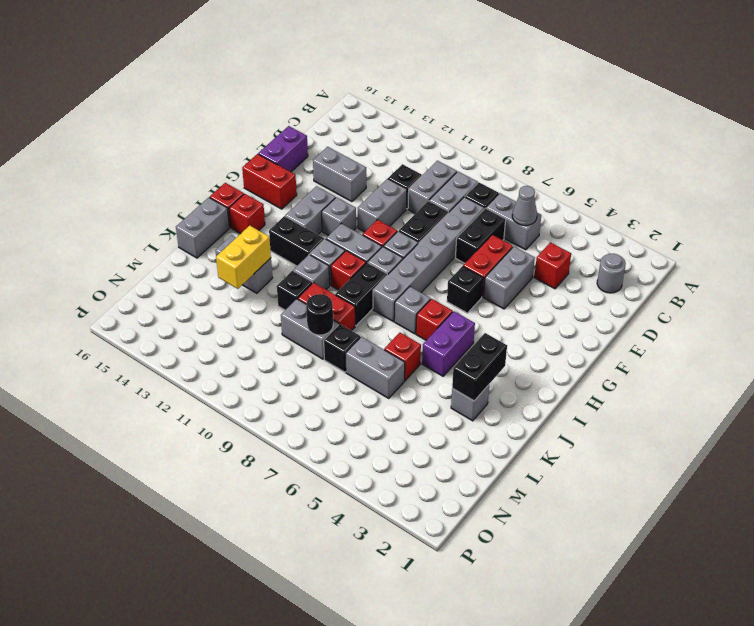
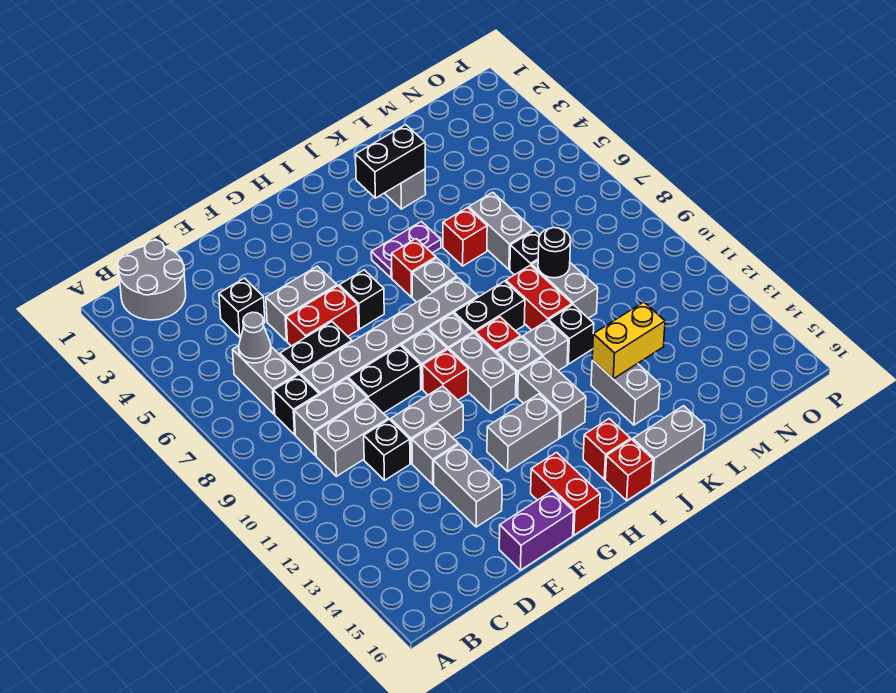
grey round brick C2 level 1 -> grey round brick B1:C2 level 1
red brick D4 level 1 -> black brick D4 level 1
grey brick G12 level 1 -> grey brick E12 level 1
purple brick I5:J5 level 1 -> purple plate I5:J5 level 1
black brick I12:I13 level 1 -> grey brick I12:I13 level 1

